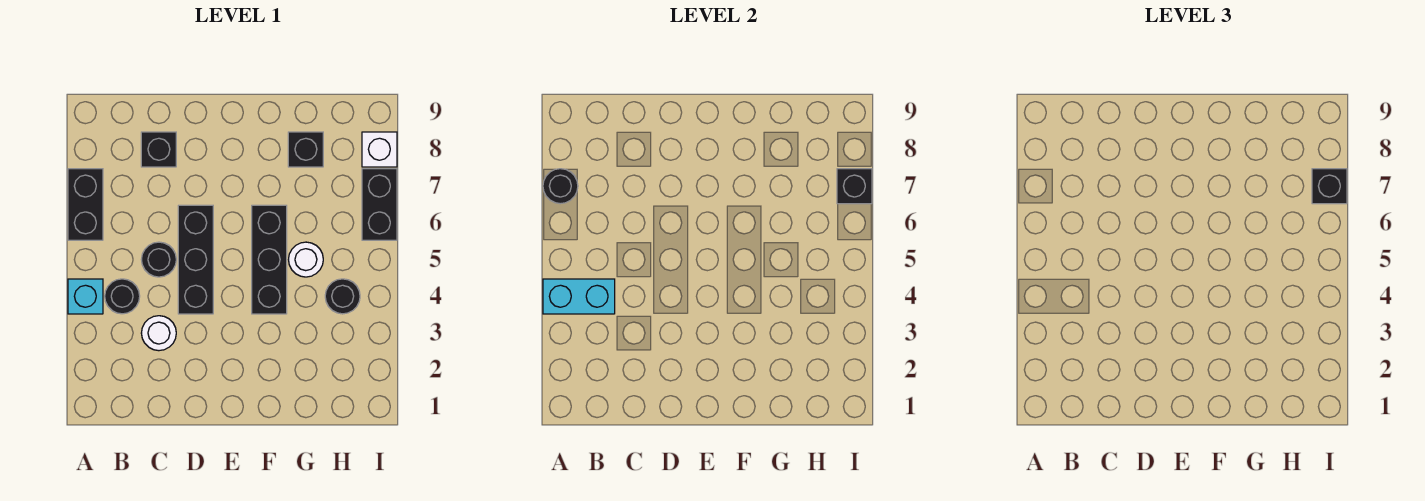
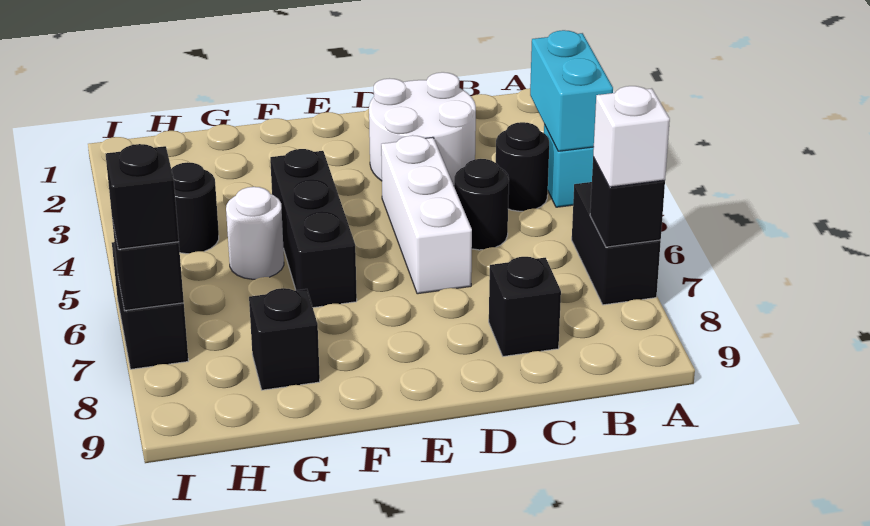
cyan brick A4:B4 level 2 -> cyan brick A3:A4 level 2
black round brick A7 level 2 -> black brick A7 level 2
white round brick C3 level 1 -> white round brick C2:D3 level 1
black brick D4:D6 level 1 -> white brick D4:D6 level 1
white brick I8 level 1 -> white brick A7 level 3

